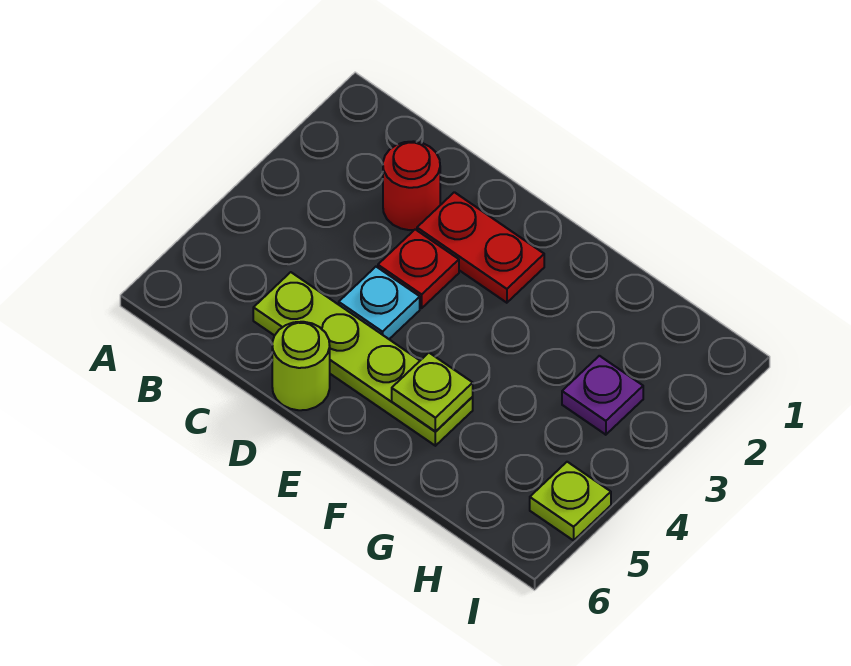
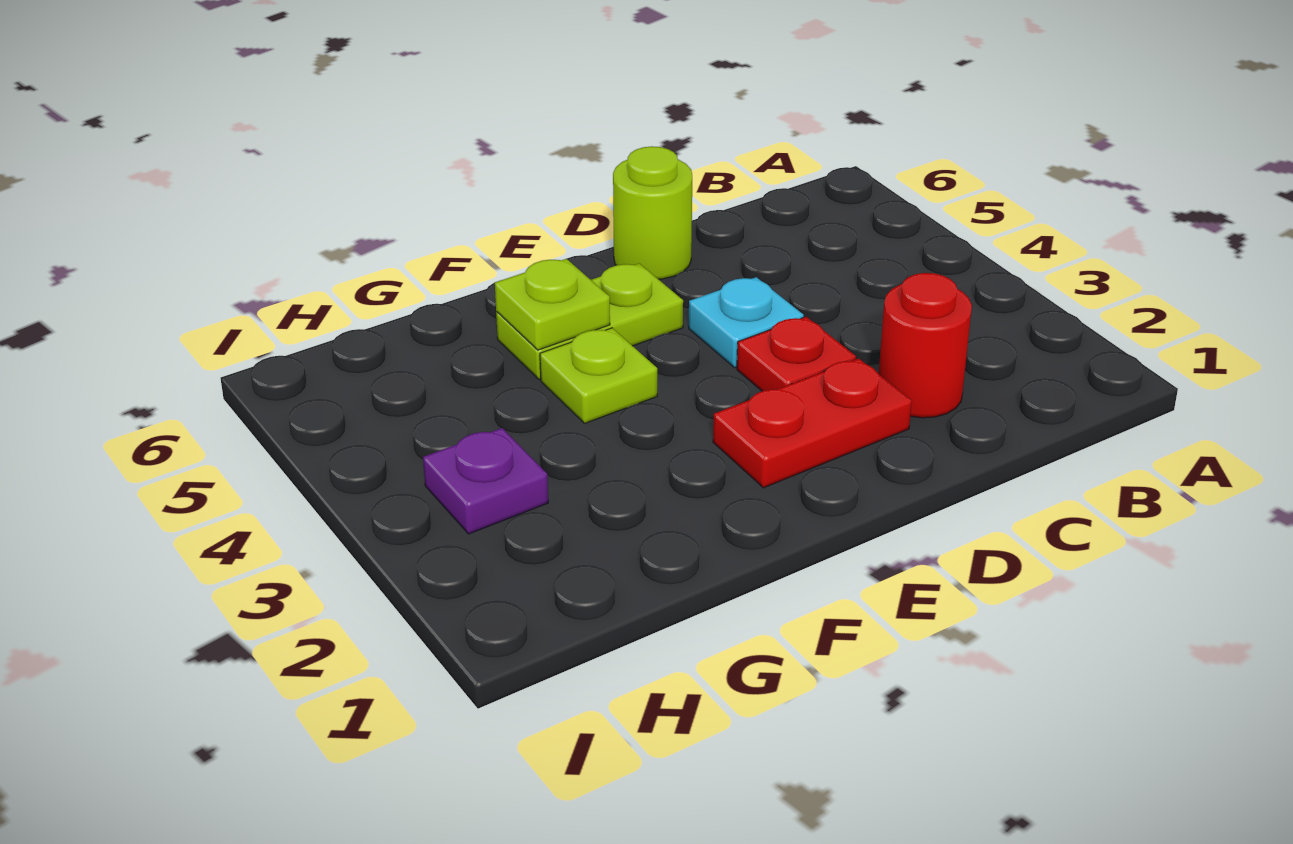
lime plate C5:F5 level 1 -> lime plate E5:F5 level 1
lime plate I5 level 1 -> lime plate F4 level 1

